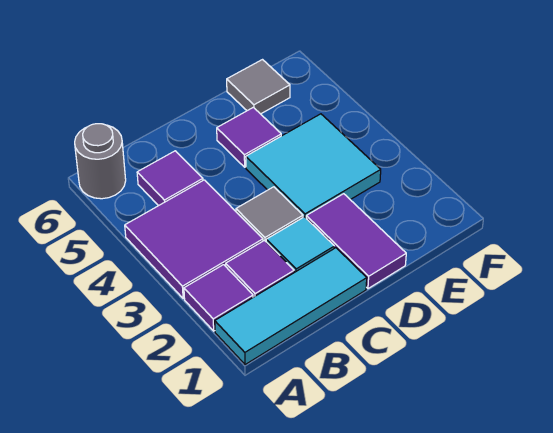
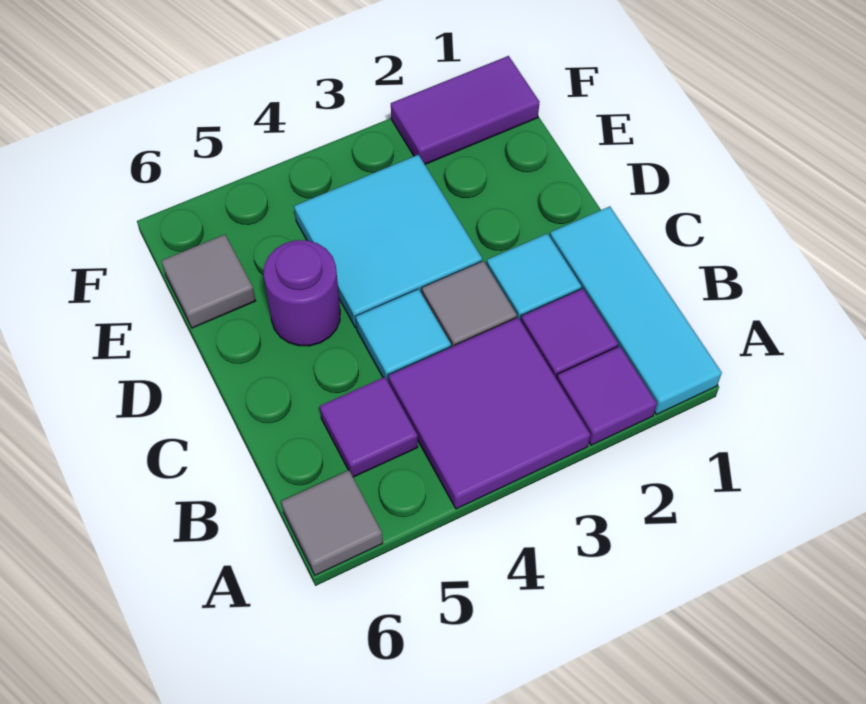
grey round brick A6 level 1 -> grey tile A6 level 1
none -> cyan tile C4 level 1
purple tile D1:D2 level 1 -> purple tile F1:F2 level 1
purple tile D5 level 1 -> purple round brick D5 level 1

